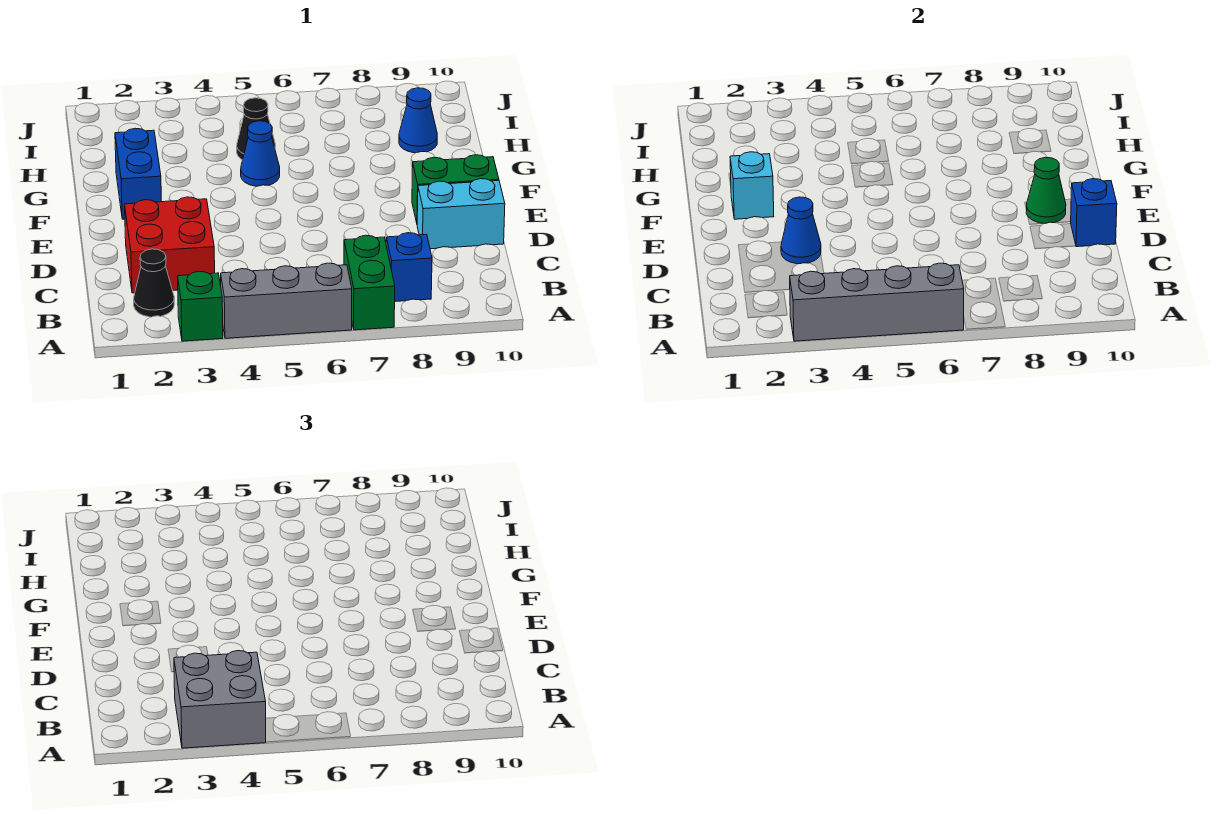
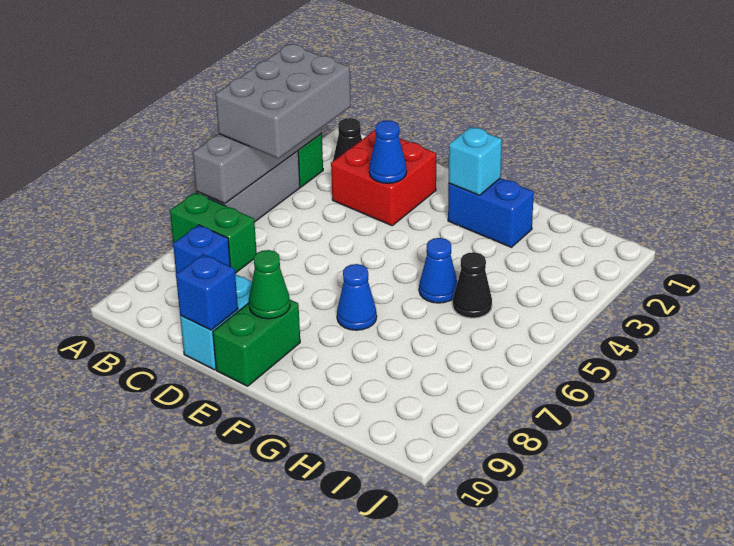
grey brick A3:B4 level 3 -> grey brick A3:B5 level 3
blue cone H9 level 1 -> blue cone F7 level 1

